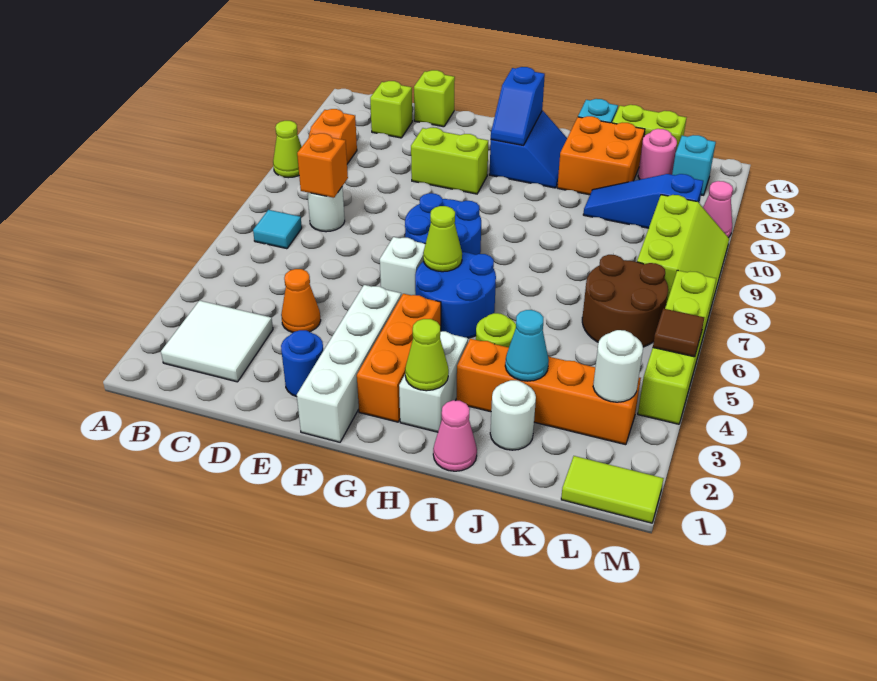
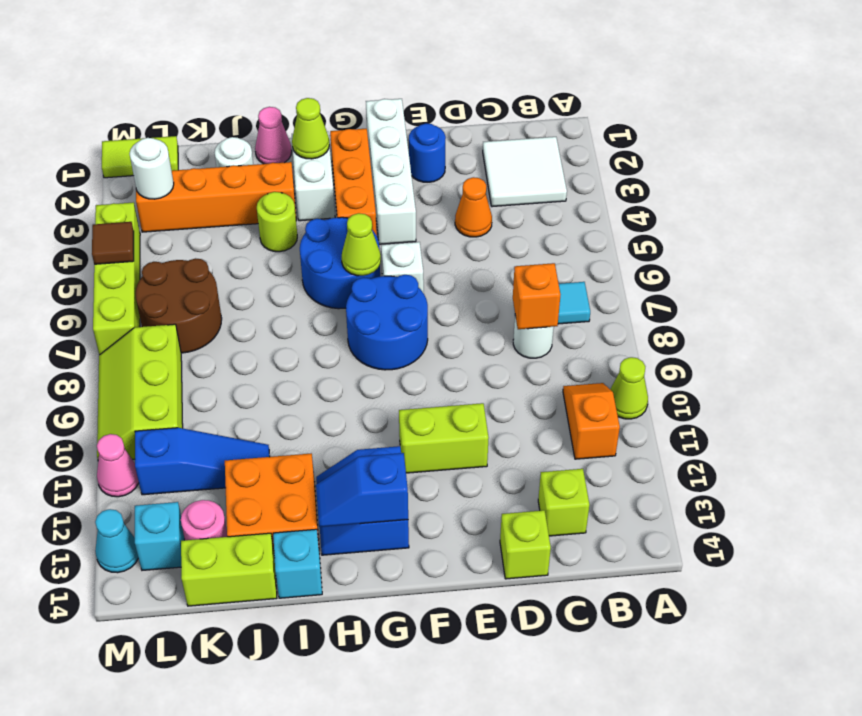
blue slope G12:G13 level 2 top 13 -> blue slope G13:H13 level 2 top G
cyan cone J3 level 2 -> cyan cone M13 level 1

